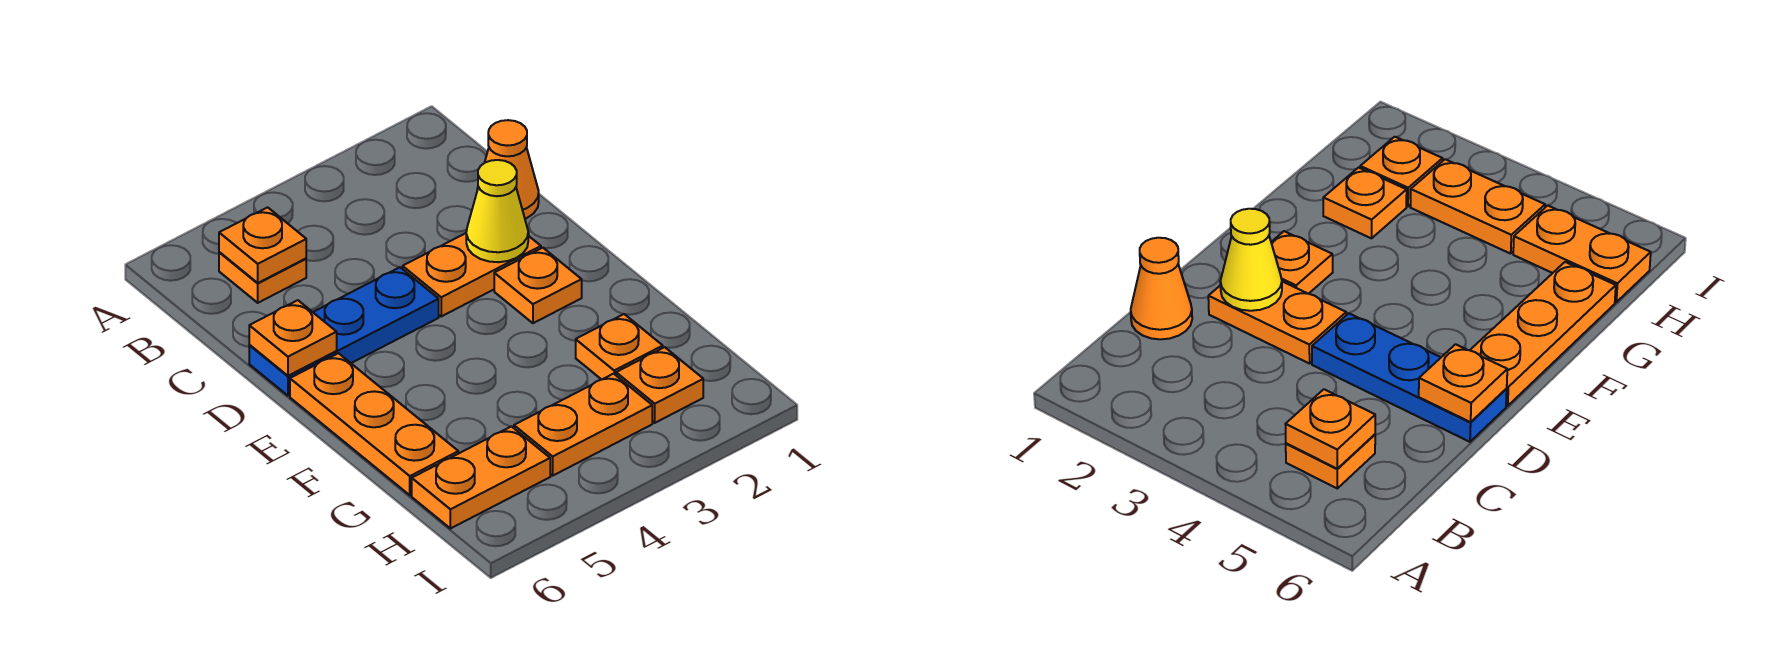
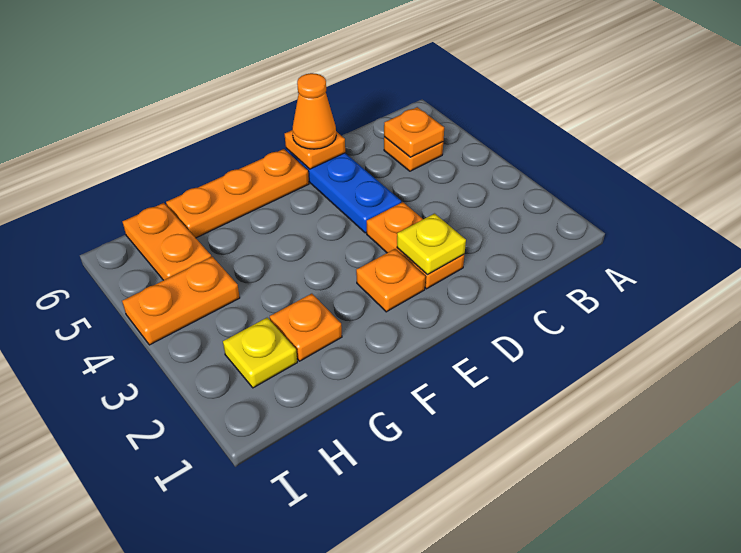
orange cone C1 level 1 -> orange cone D6 level 3
yellow cone D2 level 2 -> yellow plate D2 level 2
orange plate H2 level 1 -> yellow plate H2 level 1
orange plate H3:H4 level 1 -> orange plate H4:I4 level 1

